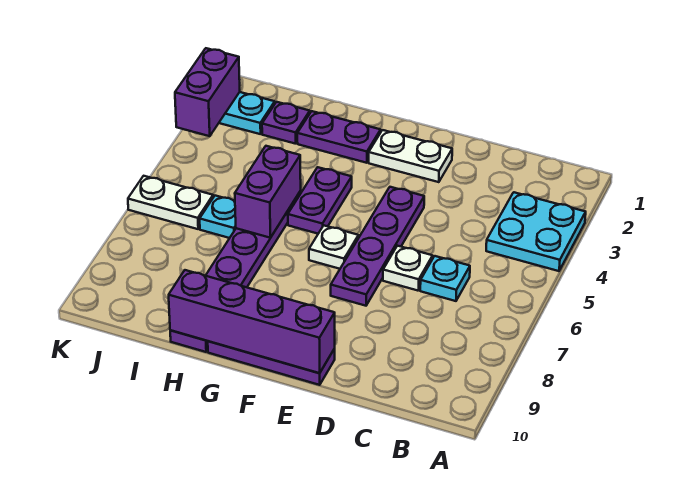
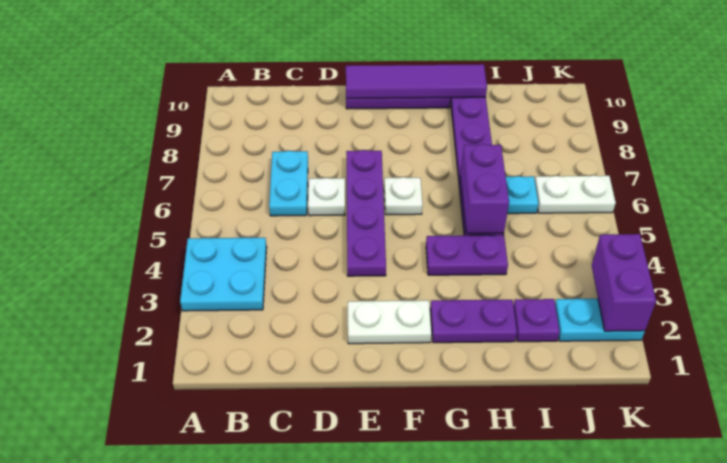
cyan plate C6 level 1 -> cyan plate C6:C7 level 1
purple brick E10:H10 level 2 -> purple tile E10:H10 level 2
purple plate G4:G5 level 1 -> purple plate G4:H4 level 1

